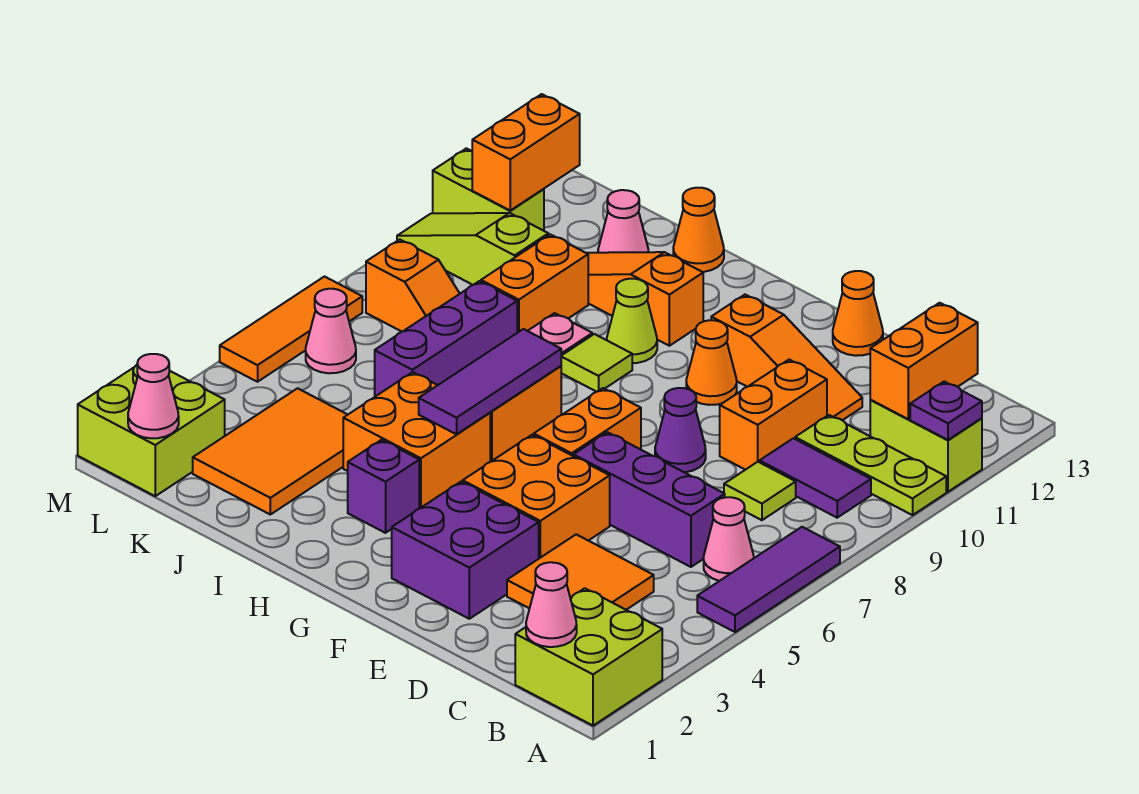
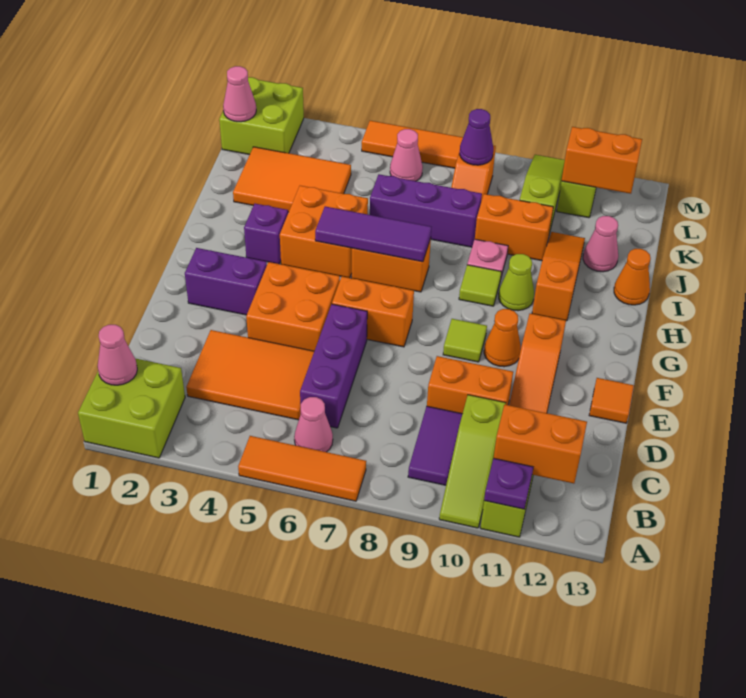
purple tile A5:A7 level 1 -> orange tile A5:A7 level 1
lime plate A10:C10 level 1 -> lime slope A10:C10 level 1 top C
orange tile C3:D4 level 1 -> orange tile C3:D5 level 1
lime tile C8 level 1 -> lime tile F9 level 1
purple brick E2:F3 level 1 -> purple brick F2:F3 level 1
purple cone E8 level 1 -> purple cone L8 level 2
orange cone E13 level 1 -> orange tile E13 level 1

